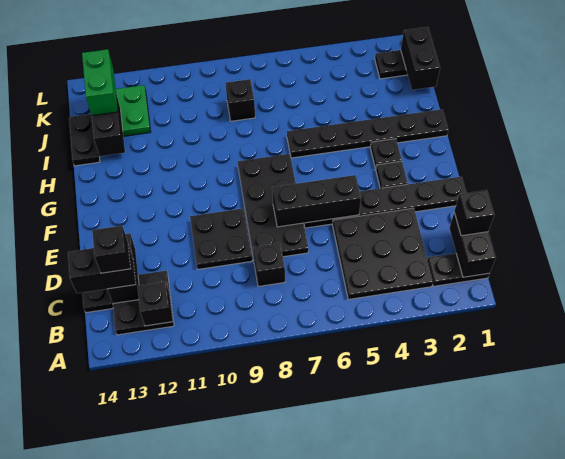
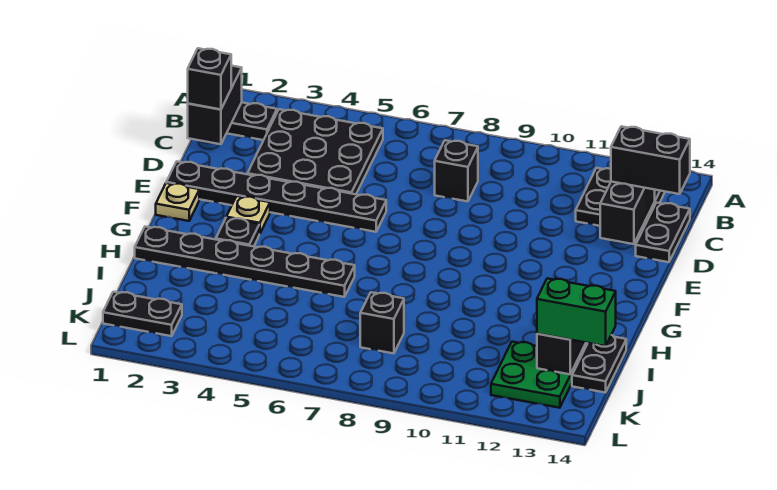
black brick B12 level 2 -> none
black brick C13 level 4 -> none
black plate D7:G8 level 1 -> none
black plate D9:E10 level 1 -> none
black brick E5:E7 level 2 -> none
none -> tan plate F1 level 1
black plate F3 level 1 -> tan plate F3 level 1
black brick J1:K1 level 2 -> none
green brick J13:K13 level 3 -> green brick J13:J14 level 3

